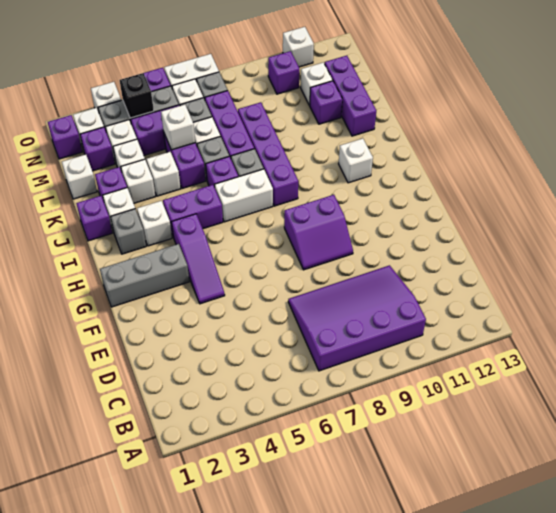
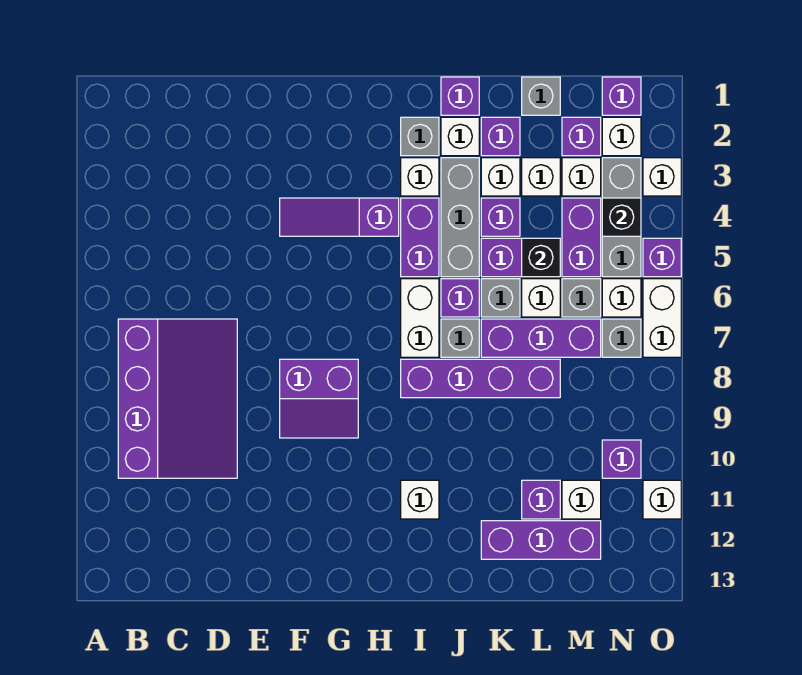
purple slope F8:G9 level 1 top G -> purple slope F8:G9 level 1 top 8
grey brick G1:G3 level 1 -> grey brick J3:J5 level 1
white brick K4 level 1 -> purple brick K4 level 1
white brick L1 level 1 -> grey brick L1 level 1
white brick L5 level 2 -> black brick L5 level 2

